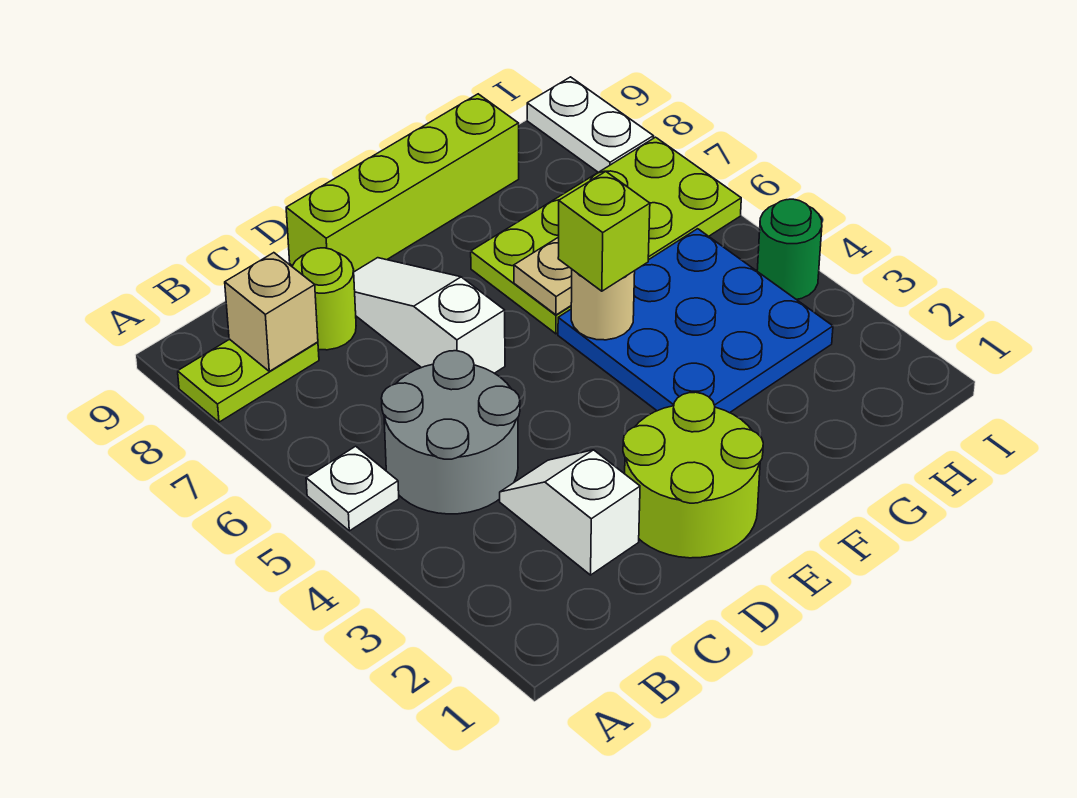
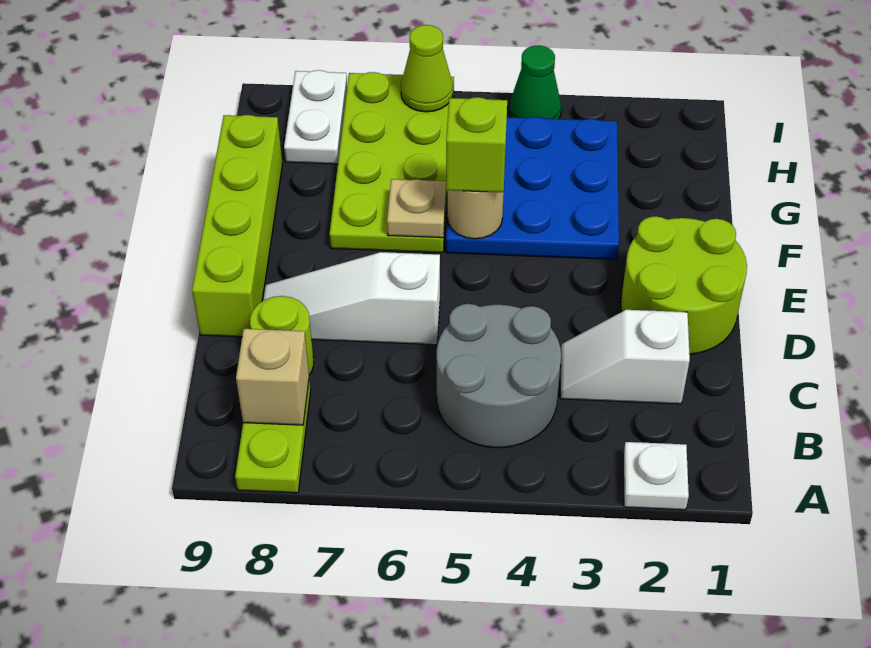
white plate A5 level 1 -> white plate A2 level 1
green round brick I4 level 1 -> green cone I4 level 1
none -> lime cone I6 level 2
white plate I8:I9 level 1 -> white plate H8:I8 level 1

